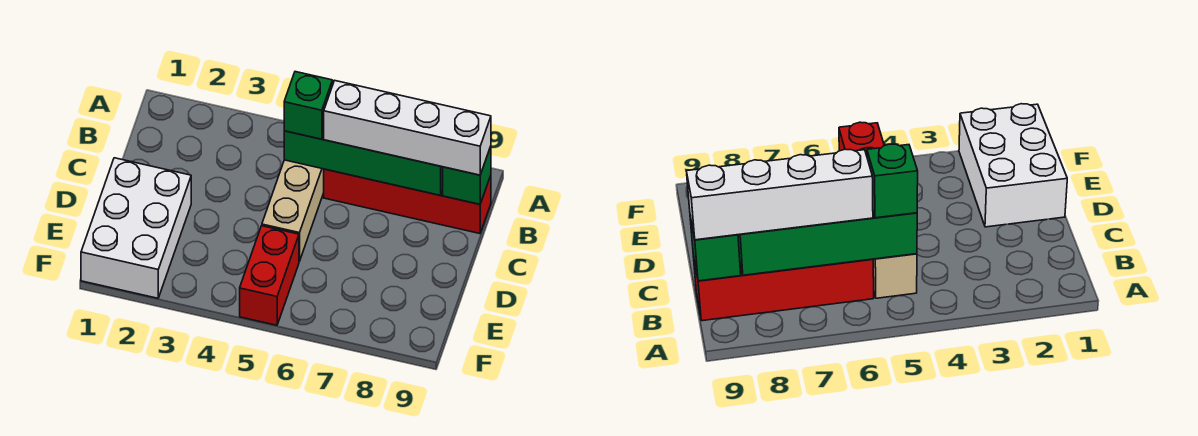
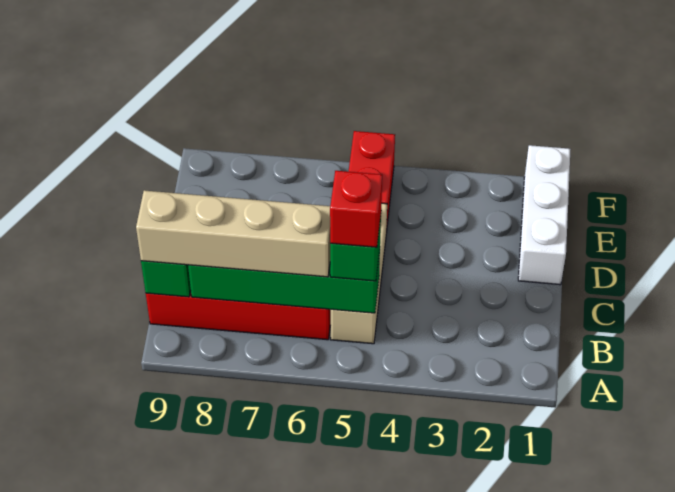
none -> red brick B5 level 4
white brick B6:B9 level 3 -> tan brick B6:B9 level 3
white brick D1:F2 level 1 -> white brick D1:F1 level 1

